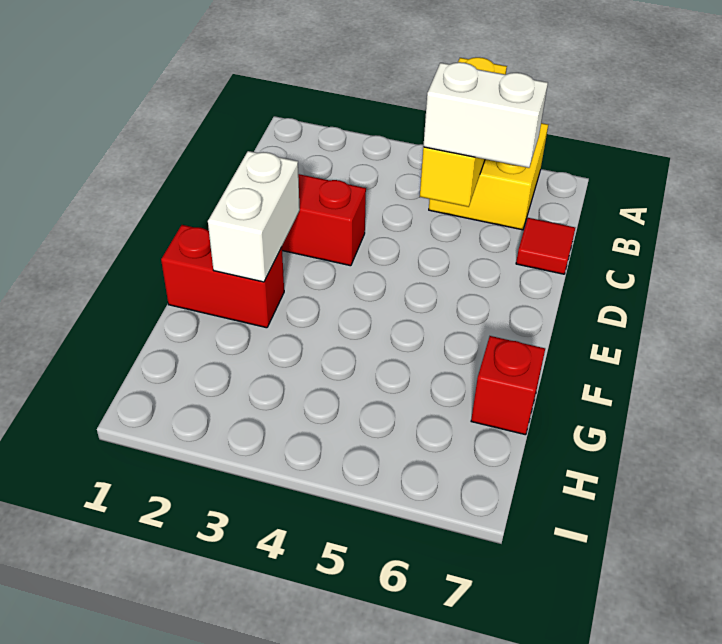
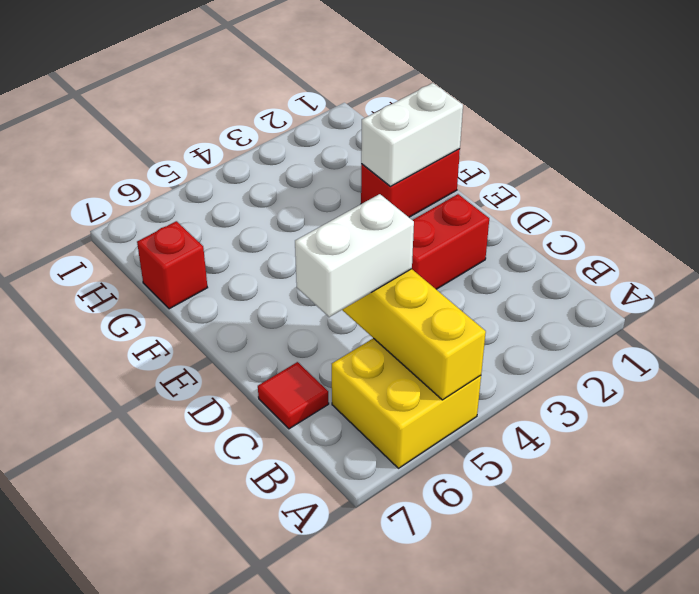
white brick E2:F2 level 2 -> white brick F1:F2 level 2

